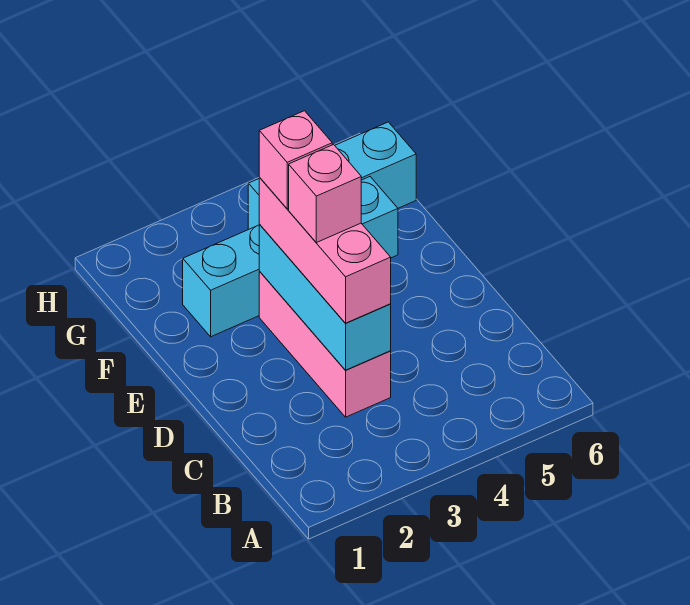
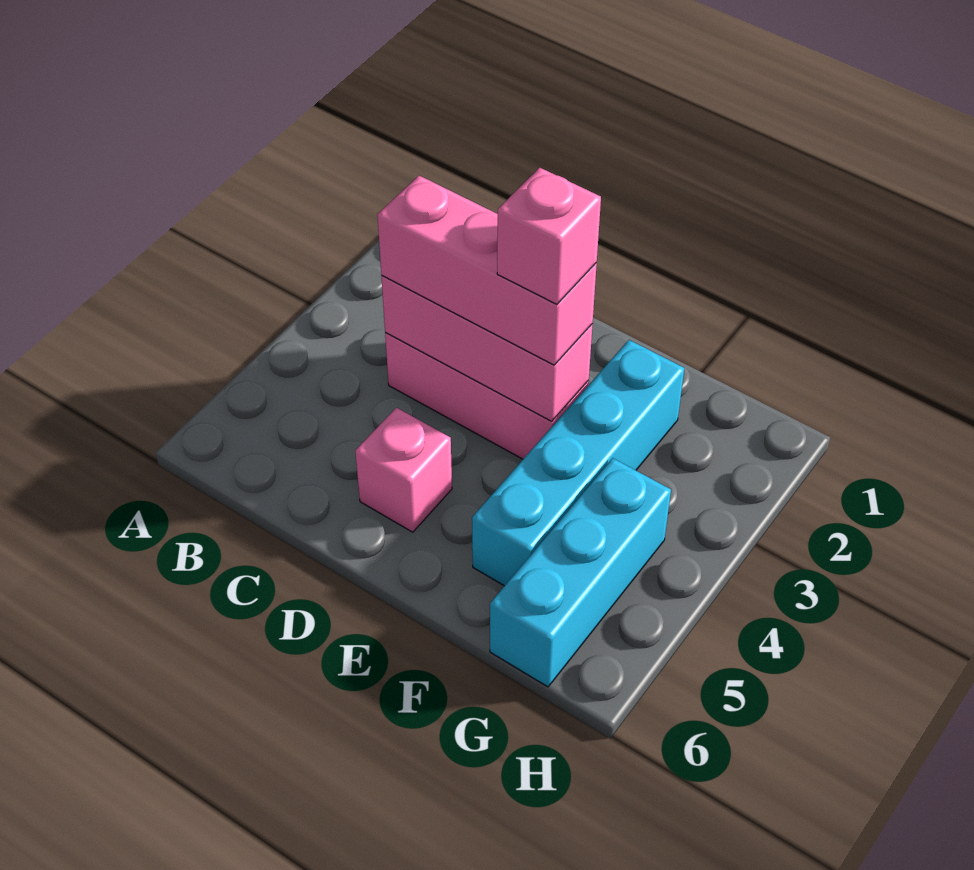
cyan brick C3:E3 level 2 -> pink brick C3:E3 level 2
pink brick D3 level 4 -> pink brick D5 level 1

